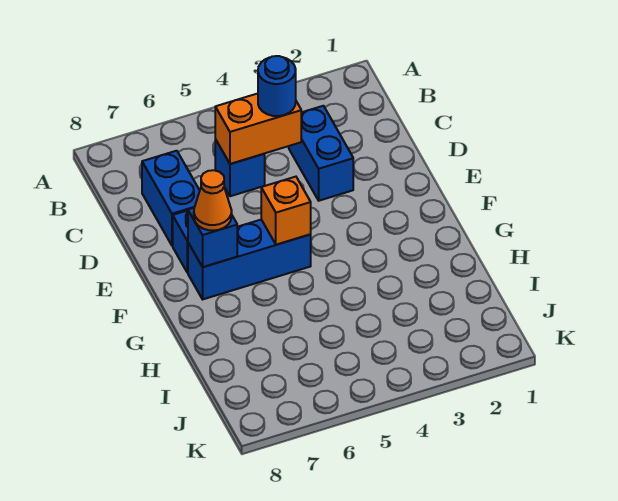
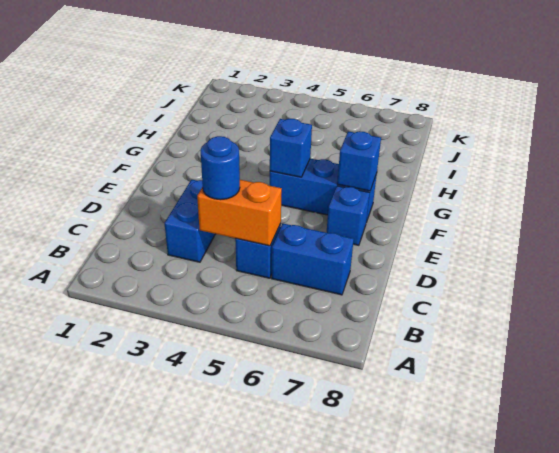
blue brick C7:D7 level 1 -> blue brick C6:C7 level 1
orange brick F5 level 2 -> blue brick F5 level 2
orange cone F7 level 3 -> none

